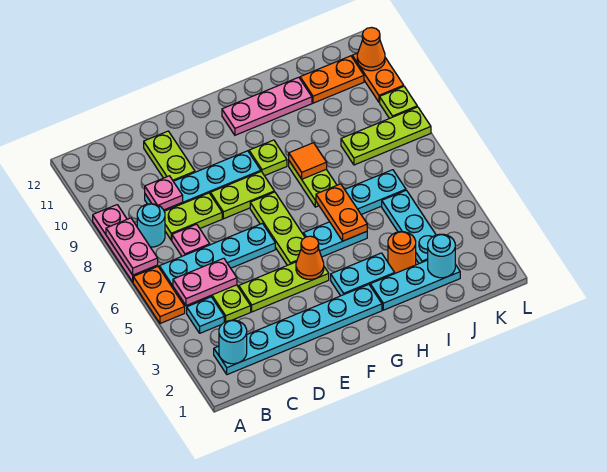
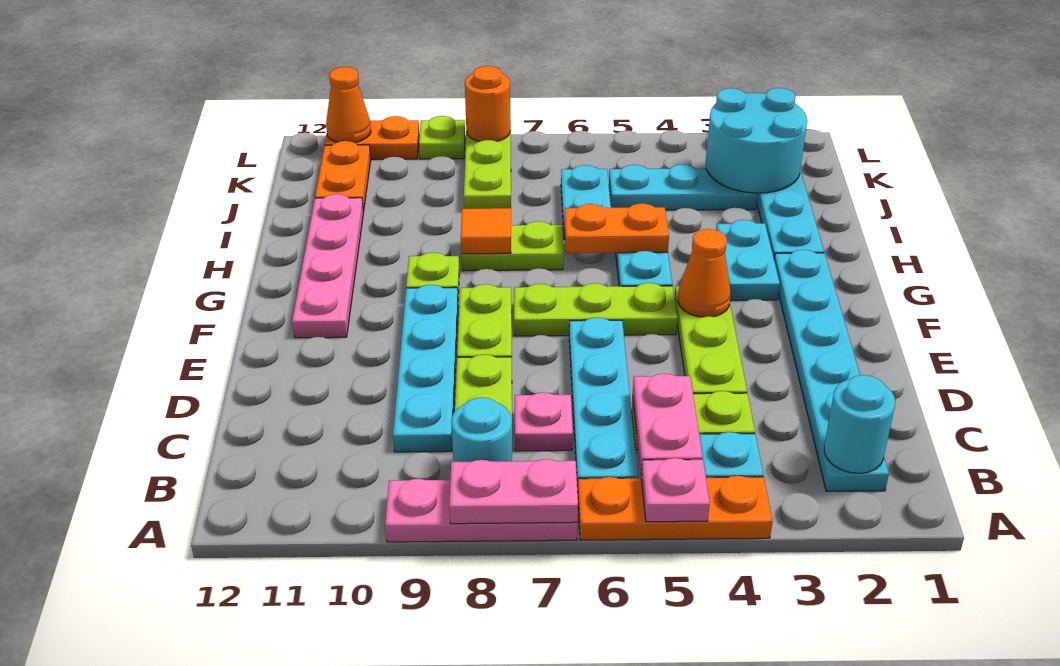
orange plate A5:A6 level 1 -> orange plate A4:A6 level 1
pink plate C9 level 2 -> pink plate A5 level 2
lime plate D10:D11 level 1 -> none
pink plate G11:I11 level 1 -> pink plate F11:I11 level 1
orange round brick I3 level 1 -> orange round brick L8 level 2
cyan round brick J2 level 2 -> cyan round brick J2:K3 level 2

